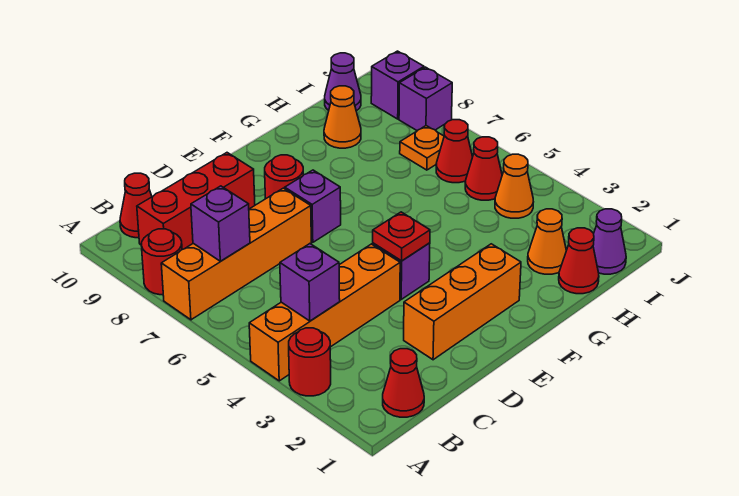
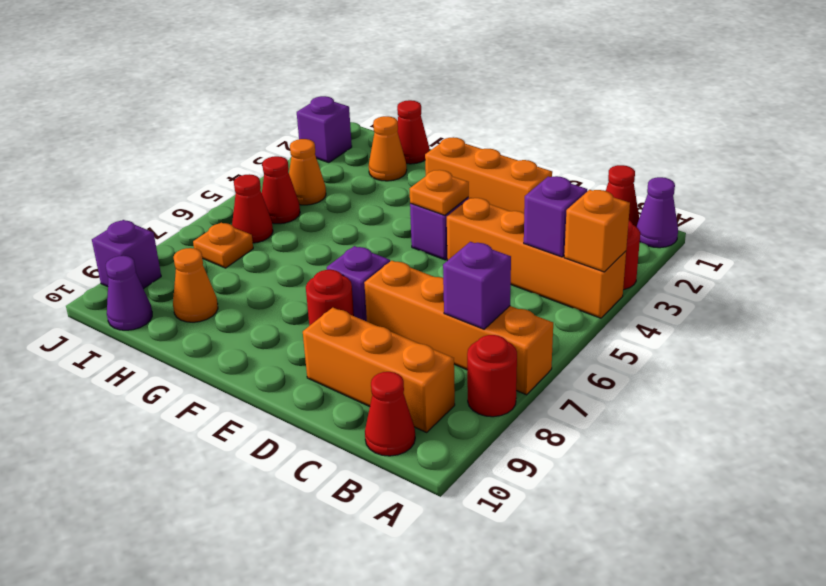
none -> orange brick A4 level 2
red brick B9:D9 level 1 -> orange brick B9:D9 level 1
red plate E4 level 2 -> orange plate E4 level 2
purple cone I1 level 1 -> purple cone A1 level 1
purple brick J8 level 1 -> purple brick J2 level 1

